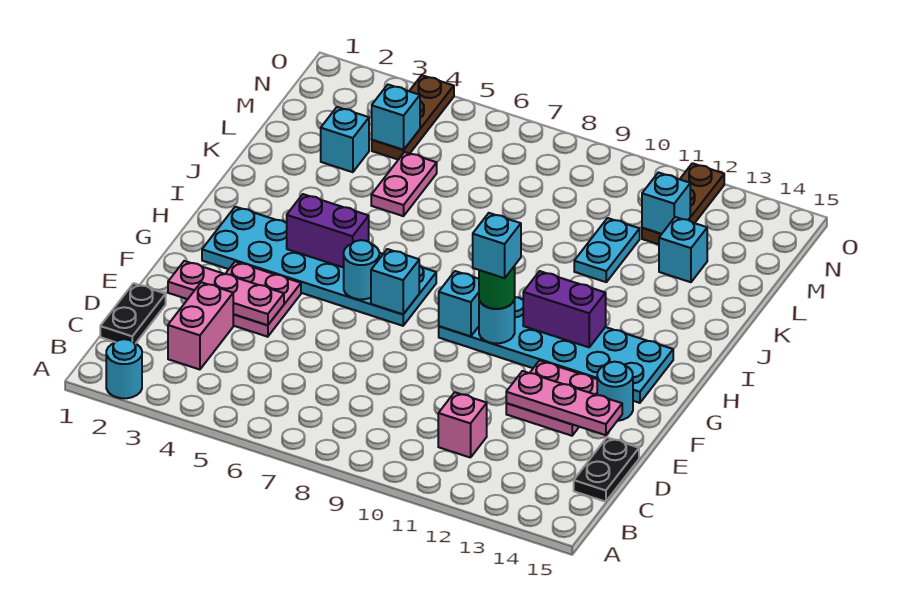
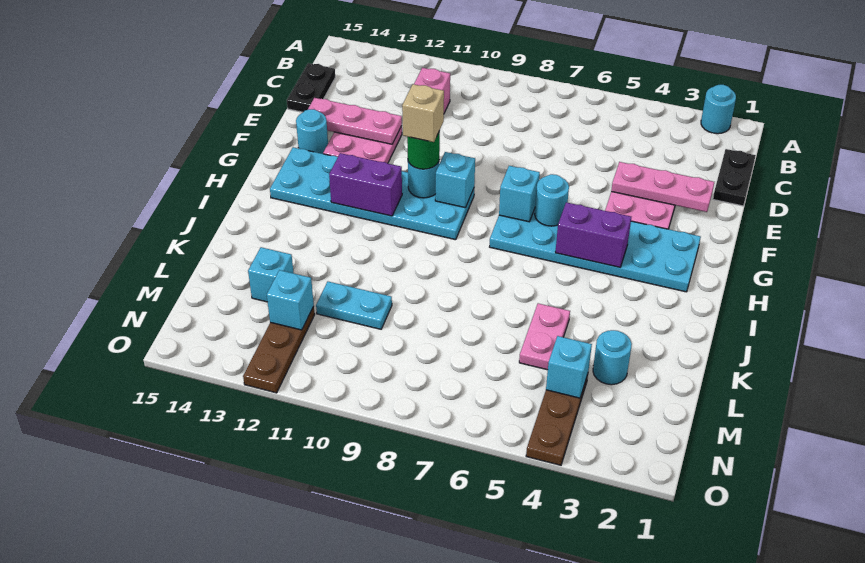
pink brick C3:D3 level 1 -> none
cyan brick G10 level 4 -> tan brick G10 level 4
cyan plate K11:L11 level 1 -> cyan plate L10:L11 level 1
cyan brick L3 level 1 -> cyan round brick L3 level 1

